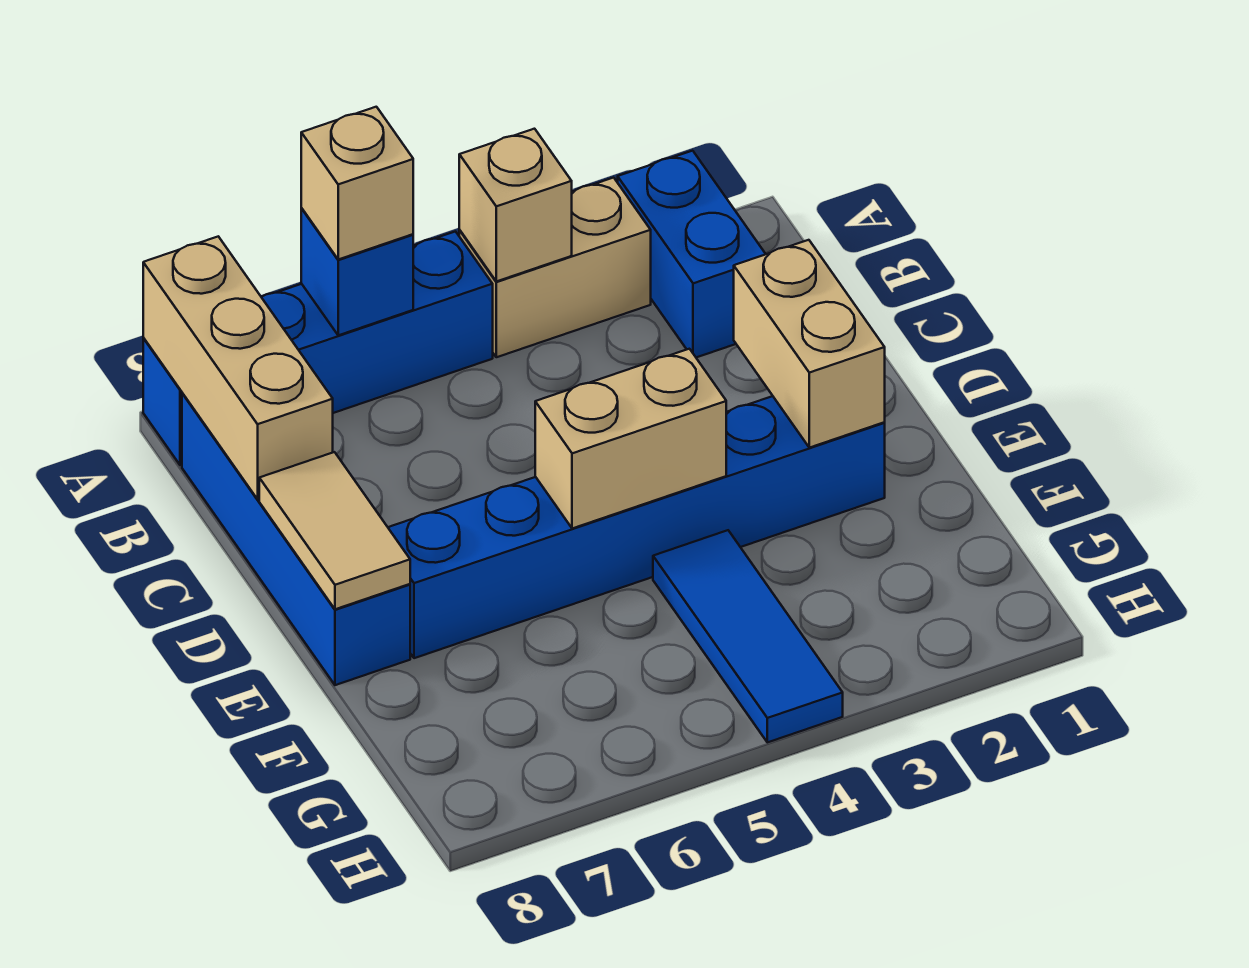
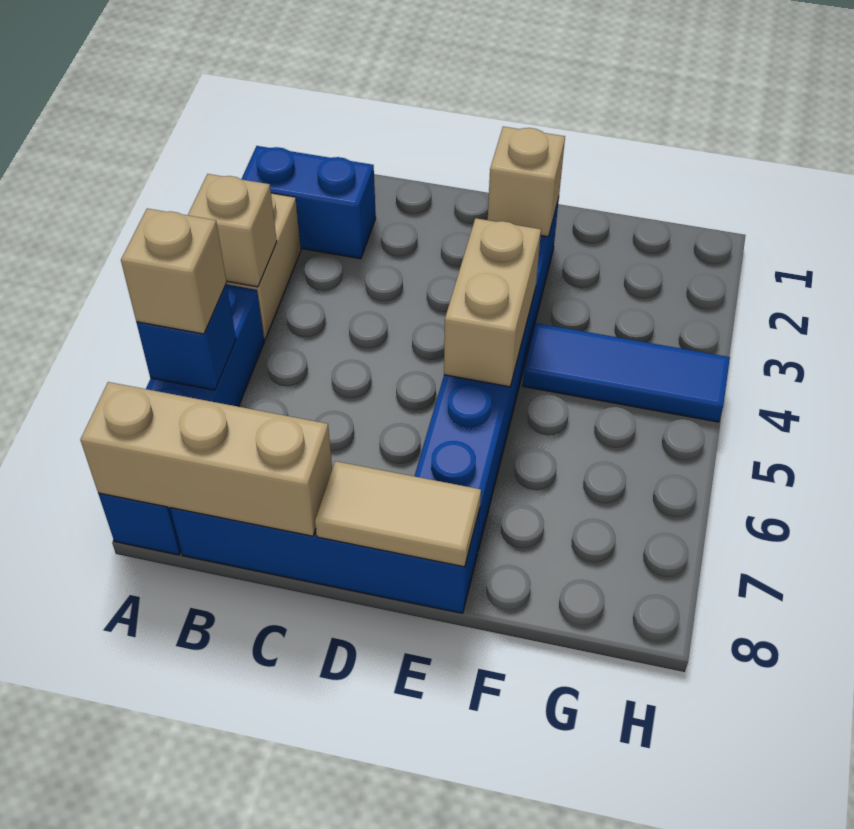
tan brick D2:E2 level 2 -> tan brick E2 level 2

